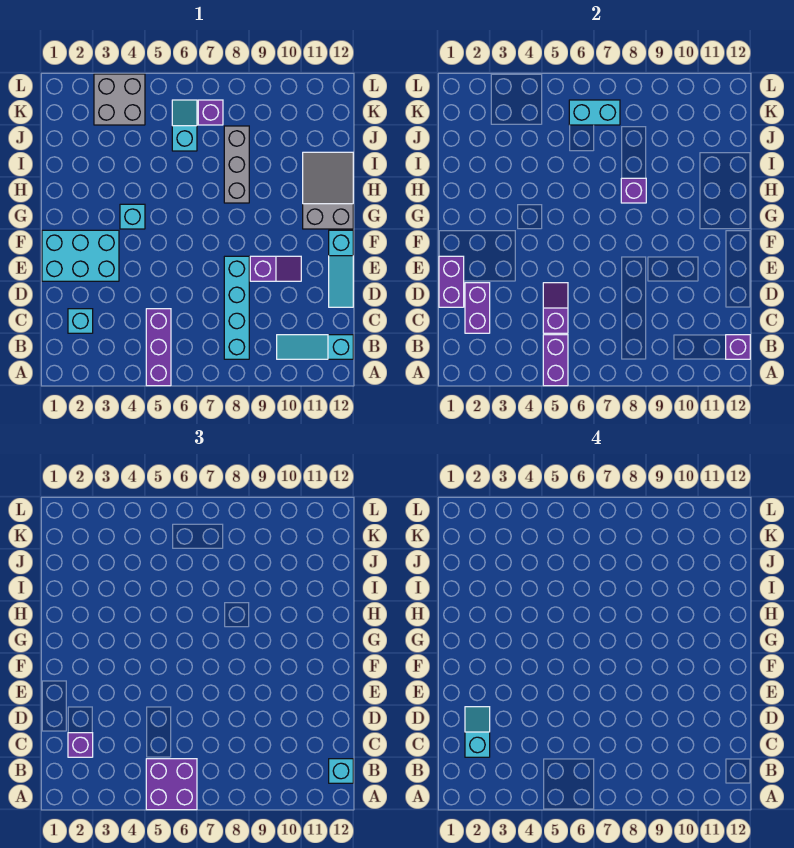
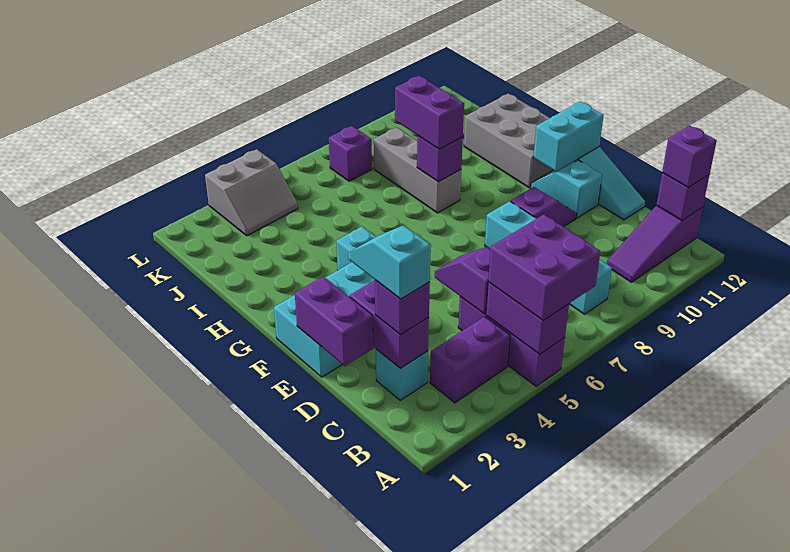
none -> purple brick B3:B4 level 1
cyan slope B10:B12 level 1 top 12 -> purple slope B10:B12 level 1 top 12
cyan brick B12 level 3 -> purple brick B12 level 3
grey slope G11:I12 level 1 top G -> grey brick G11:I12 level 1
none -> purple brick H8:I8 level 3
cyan slope J6:K6 level 1 top J -> cyan slope E11:F11 level 1 top E
grey brick K3:L4 level 1 -> grey slope K3:L4 level 1 top L
cyan brick K6:K7 level 2 -> cyan brick F11:F12 level 2

